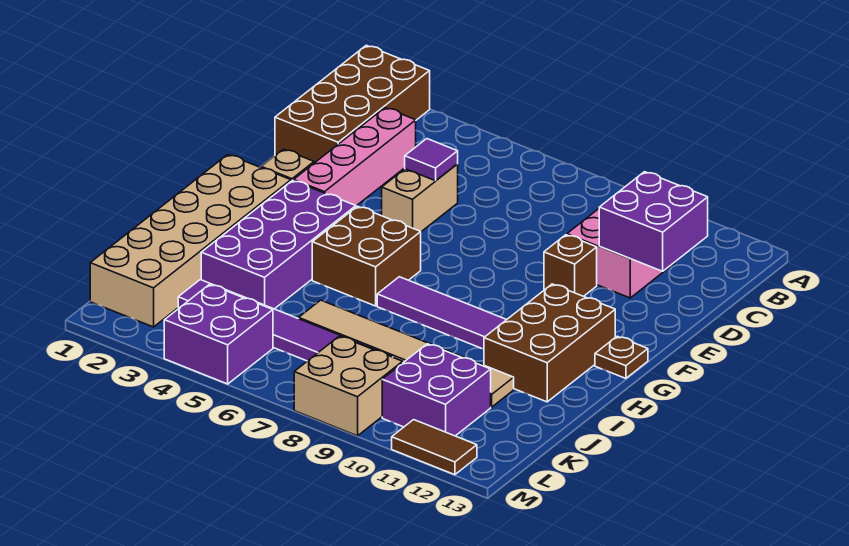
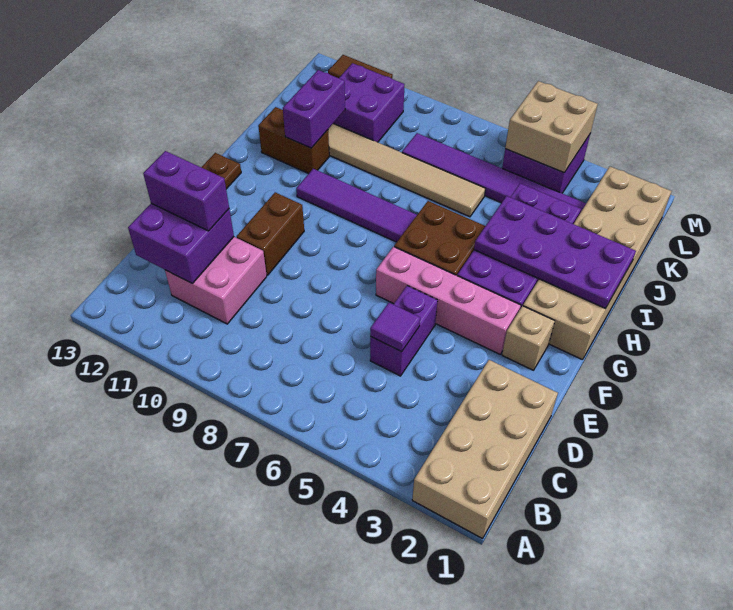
brown brick A1:D2 level 1 -> tan brick A1:D2 level 1
pink brick C3:F3 level 1 -> pink brick F3:F6 level 1
tan brick D5:E5 level 1 -> purple brick D5:E5 level 1
none -> purple brick D11:D12 level 3
brown brick E10 level 1 -> brown brick E10:F10 level 1
brown brick G11:I12 level 1 -> brown brick I11:I12 level 1
none -> purple plate H1:I4 level 2
none -> purple brick I11:J11 level 2
tan brick L8:M9 level 1 -> tan brick L4:M5 level 2

